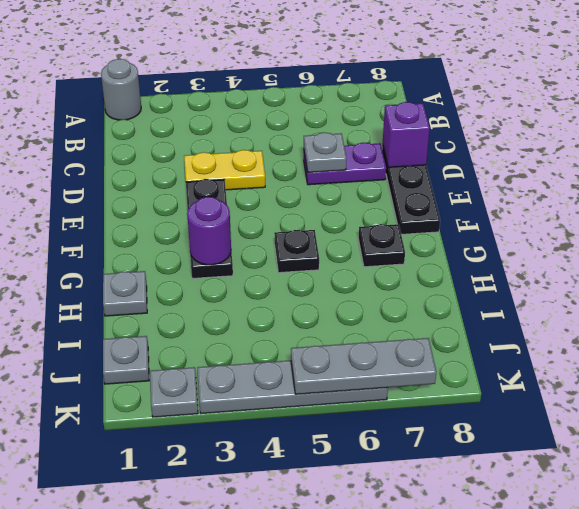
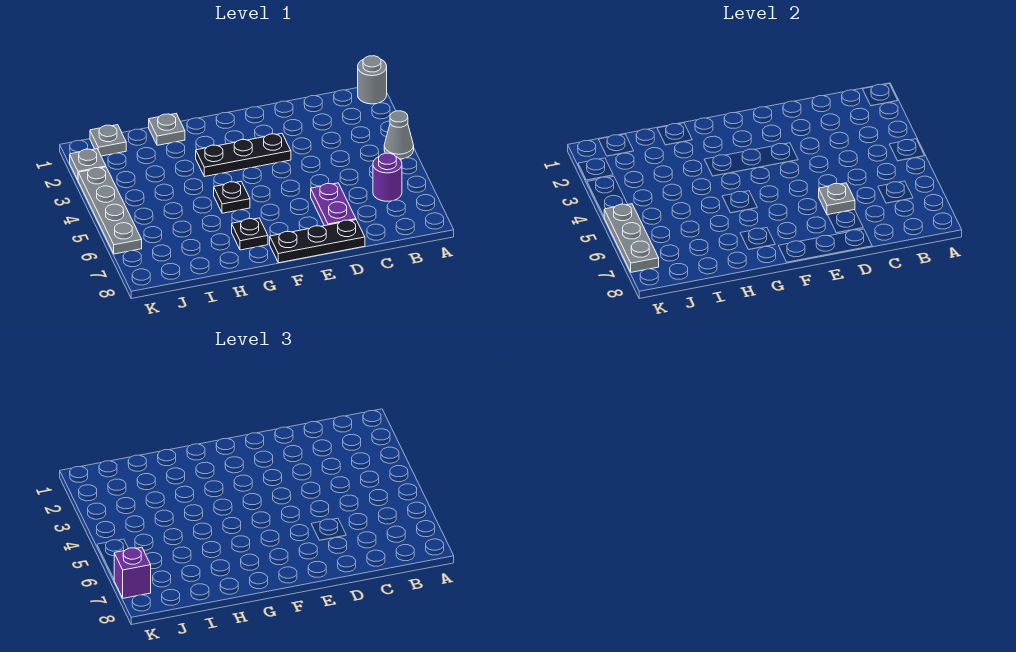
none -> grey cone A4 level 1
yellow plate D3:D4 level 1 -> none
purple brick D8 level 2 -> purple brick K7 level 3
purple round brick G3 level 2 -> purple round brick B6 level 1

